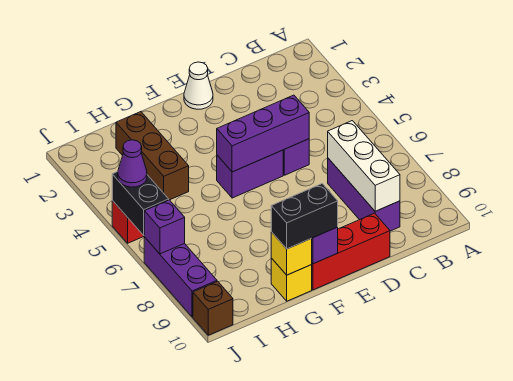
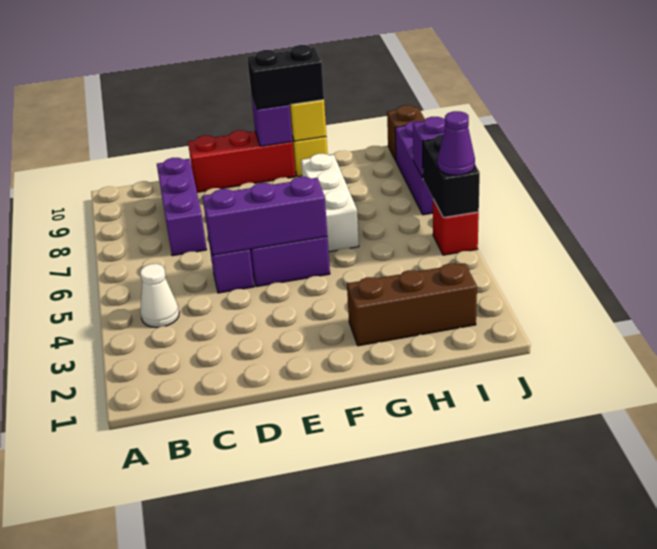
white brick C7:C9 level 2 -> white brick G6:G8 level 1
white cone E1 level 1 -> white cone B4 level 1
brown brick H2:H4 level 1 -> brown brick G2:I2 level 1

